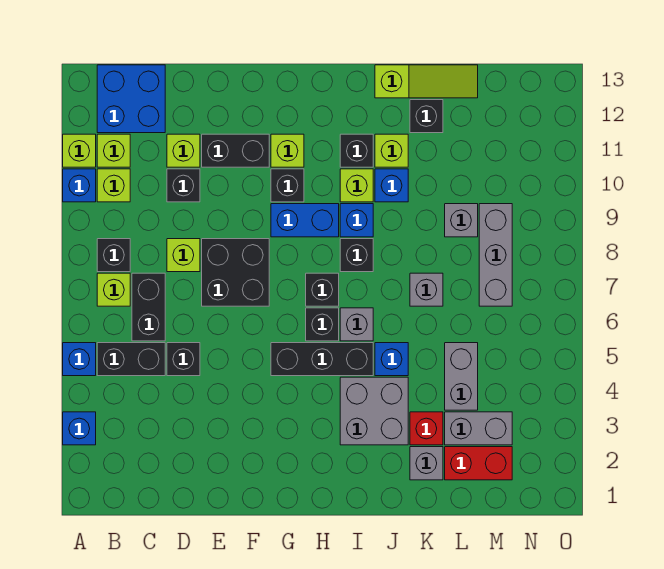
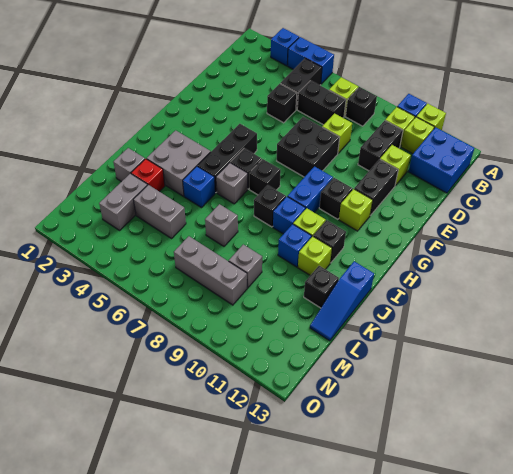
blue brick A5 level 1 -> blue brick A4:A5 level 1
black brick D10 level 1 -> black brick C10:D10 level 1
lime slope J13:L13 level 1 top J -> blue slope J13:L13 level 1 top J
red brick L2:M2 level 1 -> none

